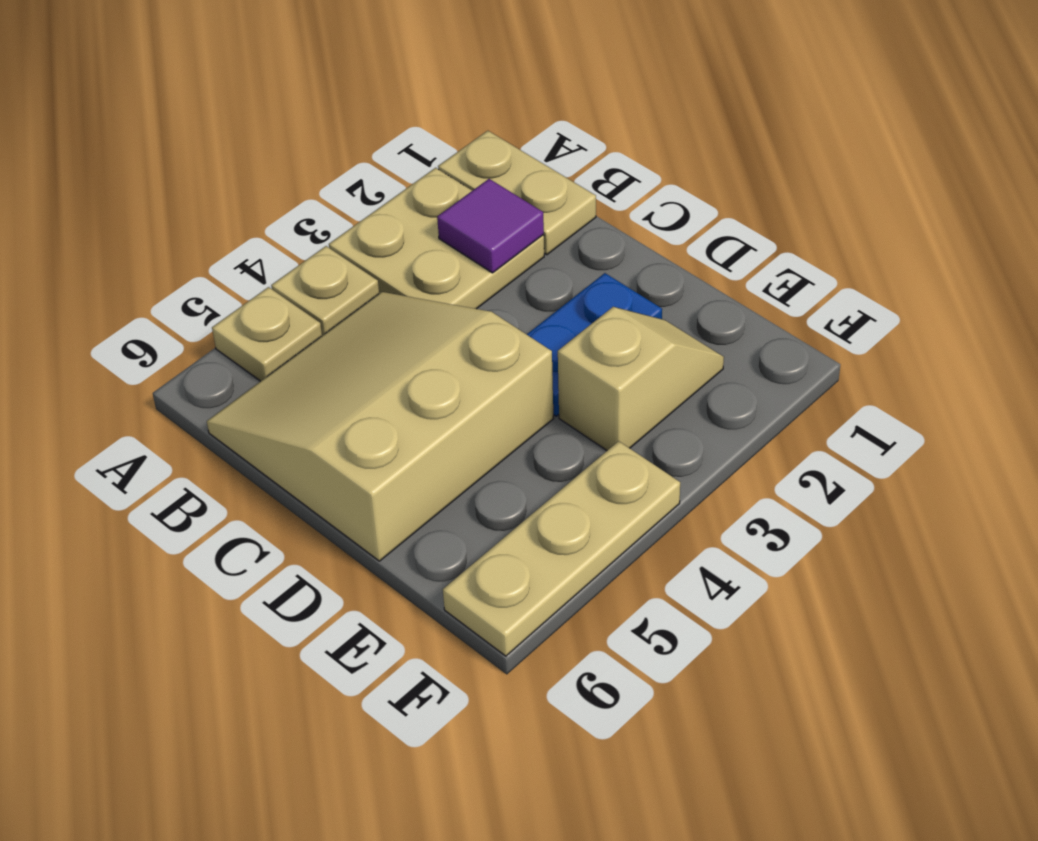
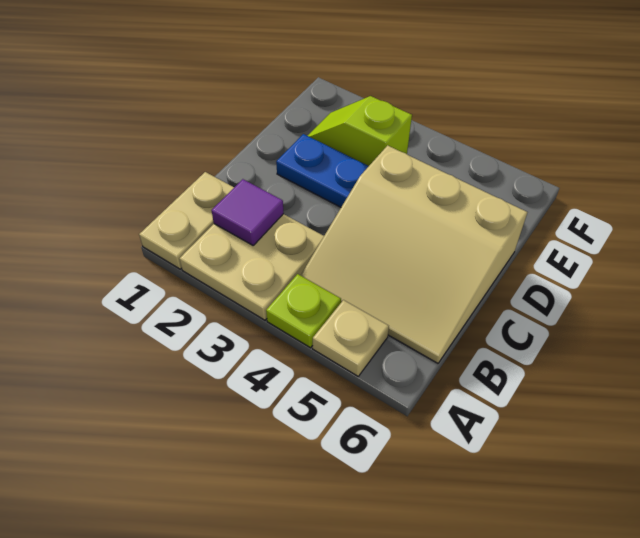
tan plate A4 level 1 -> lime plate A4 level 1
tan slope E2:E3 level 1 top 3 -> lime slope E2:E3 level 1 top 3
tan plate F4:F6 level 1 -> none

